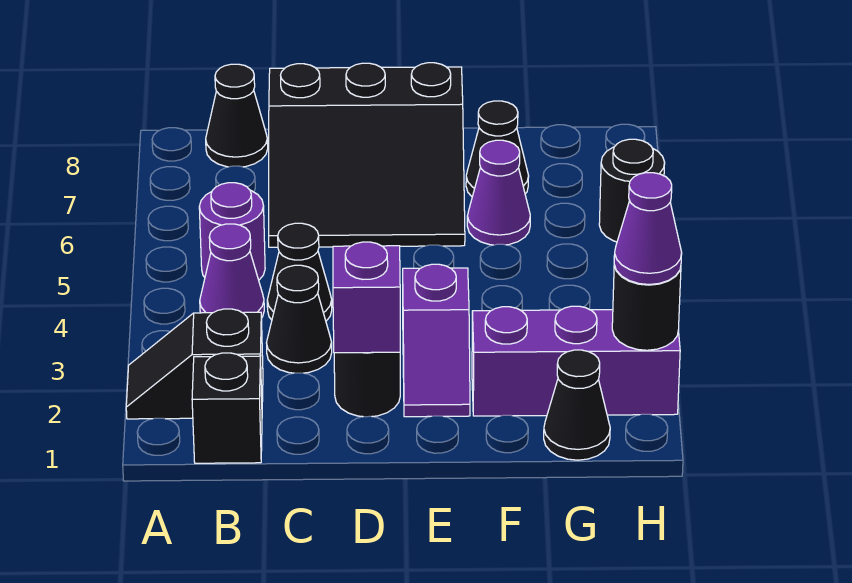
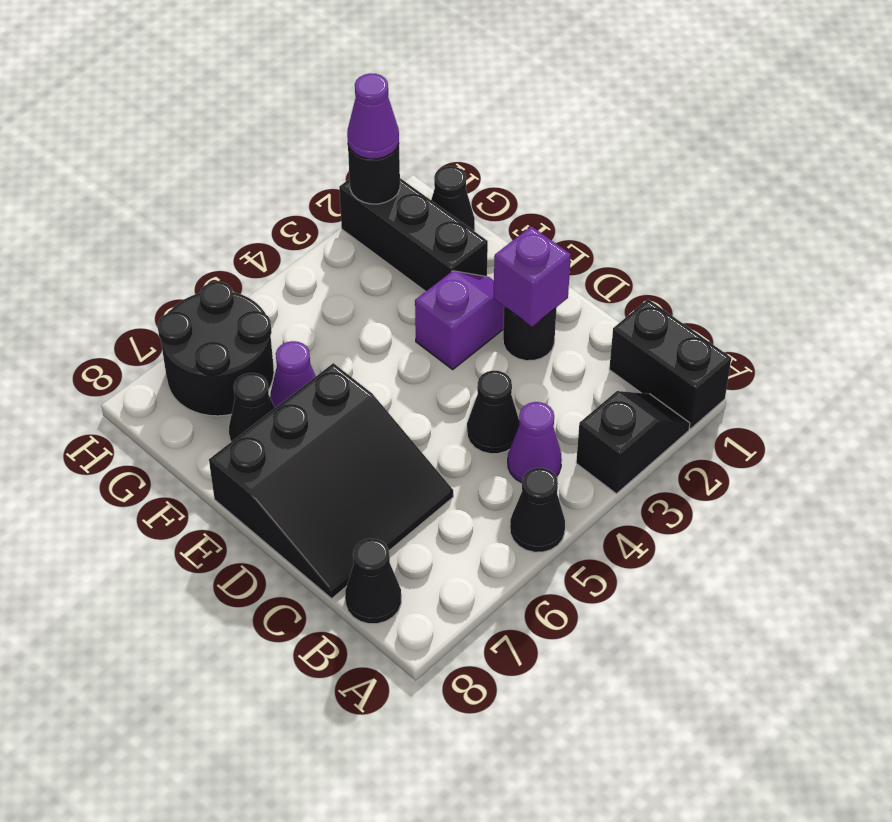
black slope A2:B2 level 1 top B -> black slope A2:A3 level 1 top 3
black brick B1 level 1 -> black brick A1:B1 level 1
purple round brick B5 level 1 -> none
black cone C3 level 1 -> black cone A5 level 1
black slope C6:E8 level 1 top 8 -> black slope C6:E8 level 1 top E
purple brick F2:H2 level 1 -> black brick F2:H2 level 1
black round brick H6 level 1 -> black round brick G6:H7 level 1

